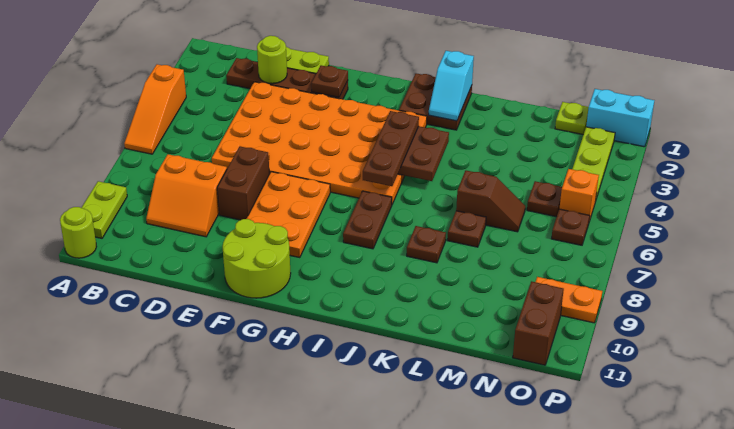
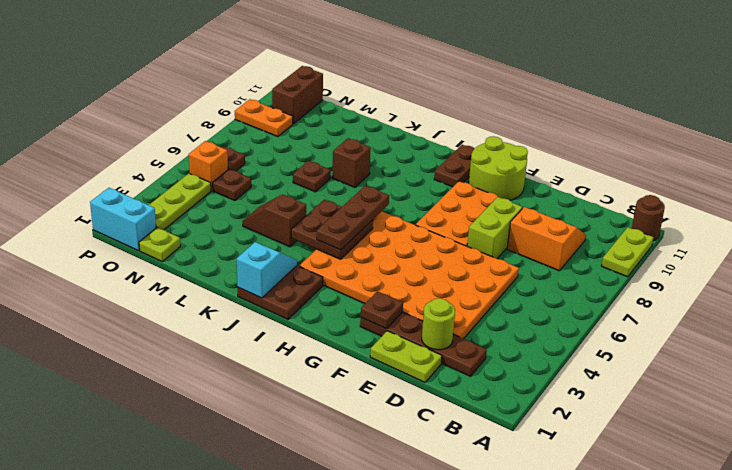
orange slope A4:A6 level 1 top 4 -> none
lime round brick A11 level 1 -> brown round brick A11 level 1
brown brick E7:E8 level 1 -> lime brick E7:E8 level 1
brown plate I7:I8 level 1 -> brown plate H10:H11 level 1
brown plate K8 level 1 -> brown brick K8 level 1
brown slope L6:M6 level 1 top L -> brown slope K4:L4 level 1 top K

